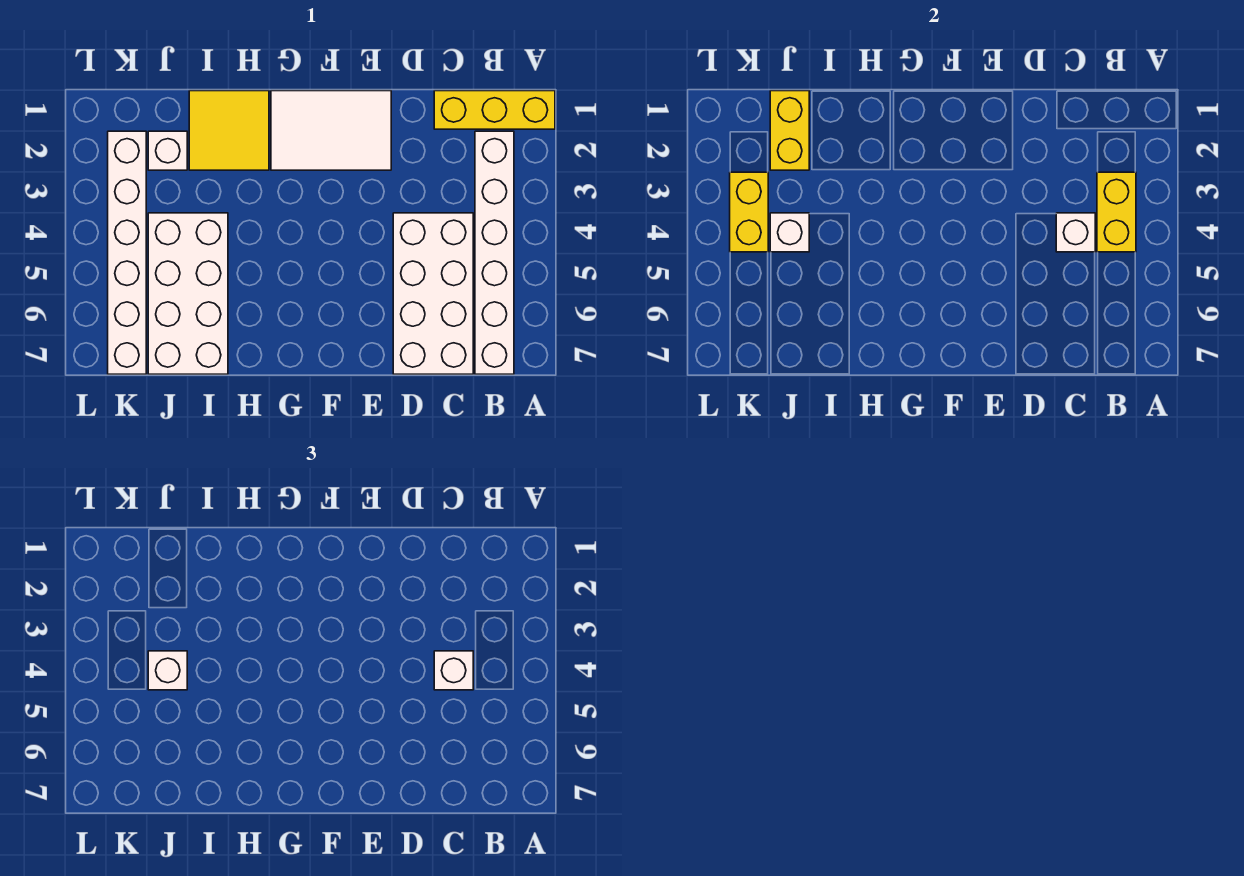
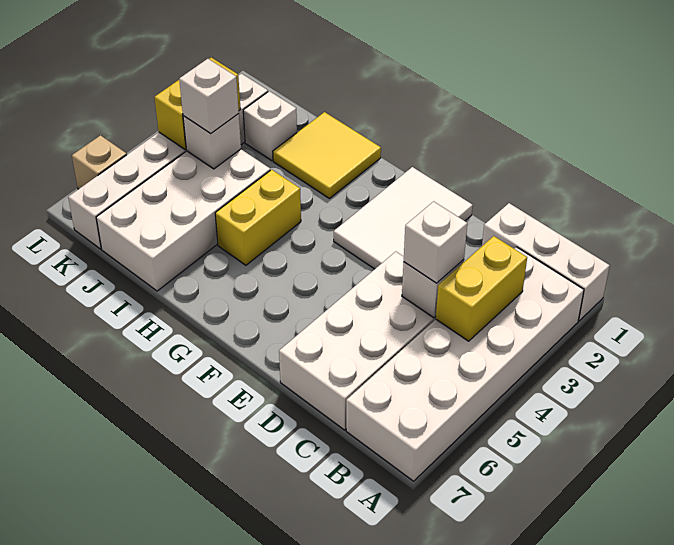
yellow brick A1:C1 level 1 -> white brick A1:C1 level 1
white brick B2:B7 level 1 -> white brick A2:B7 level 1
white tile E1:G2 level 1 -> white tile E1:F3 level 1
yellow brick J1:J2 level 2 -> yellow brick H4:H5 level 1
none -> tan brick L6 level 1

